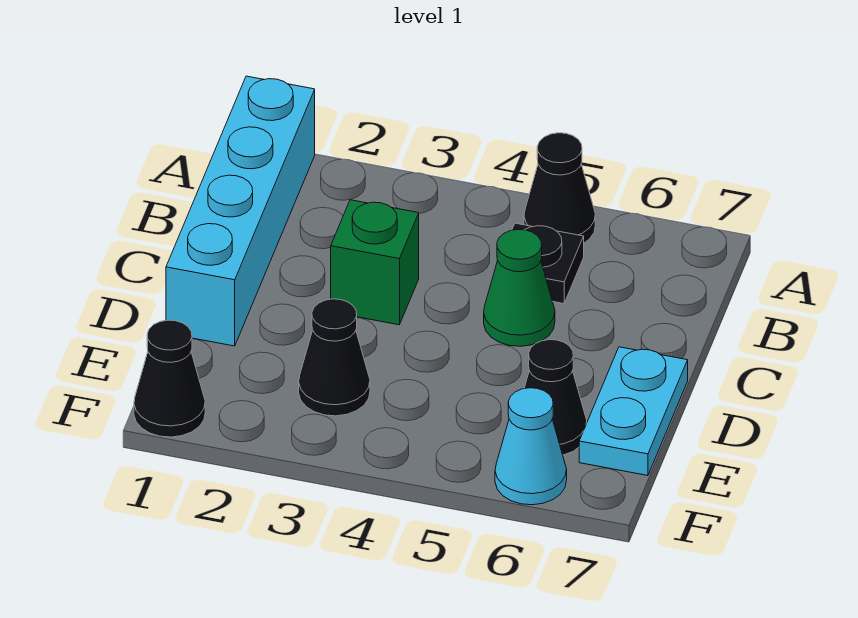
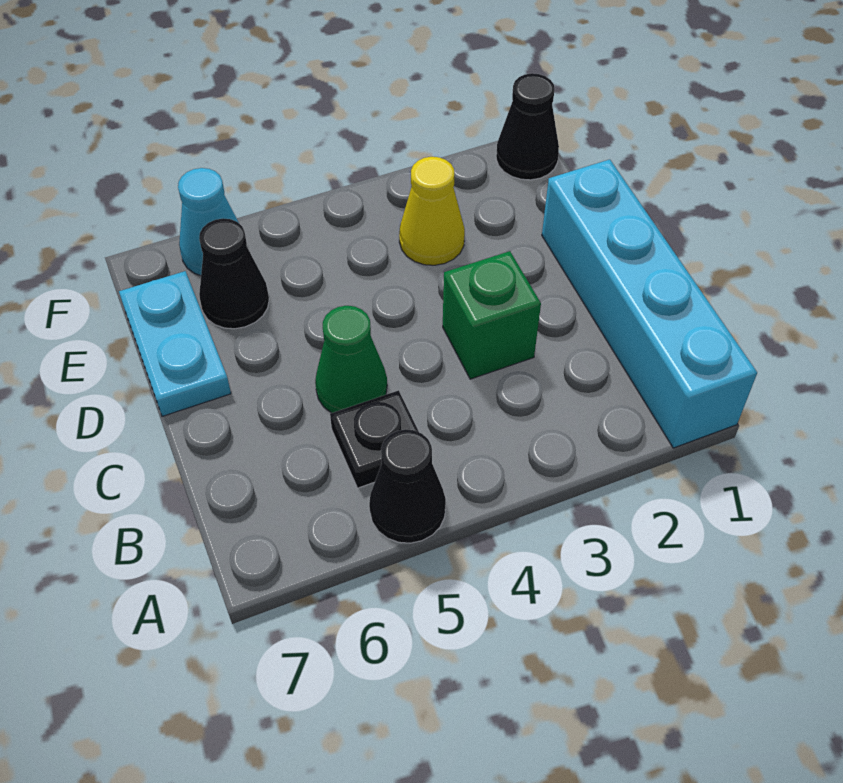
black cone E3 level 1 -> yellow cone E3 level 1

